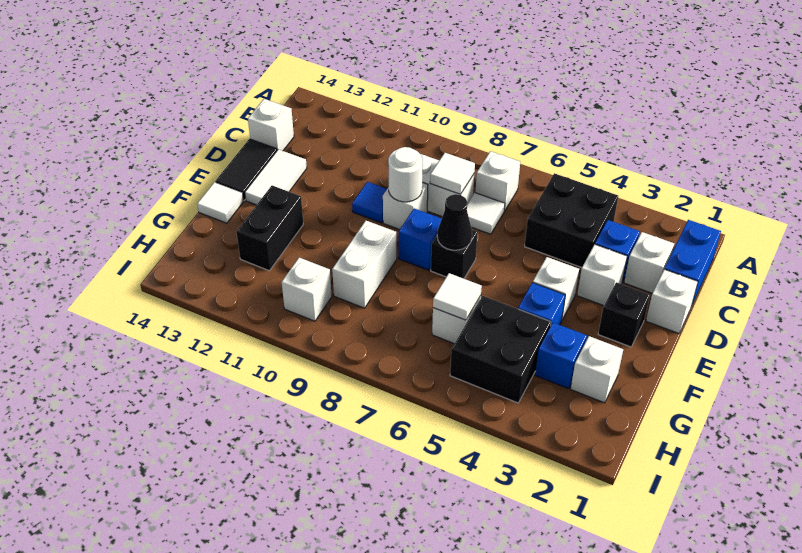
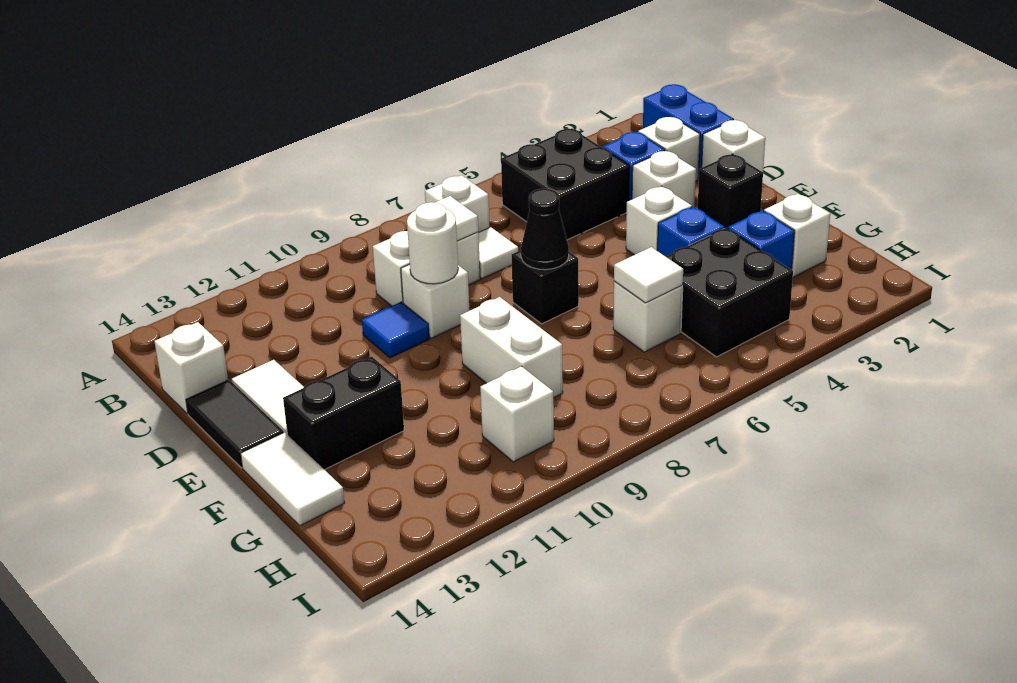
blue brick E8 level 1 -> none
black brick F12:G12 level 1 -> black brick F12:F13 level 1
white tile F14 level 1 -> white tile F14:G14 level 1

